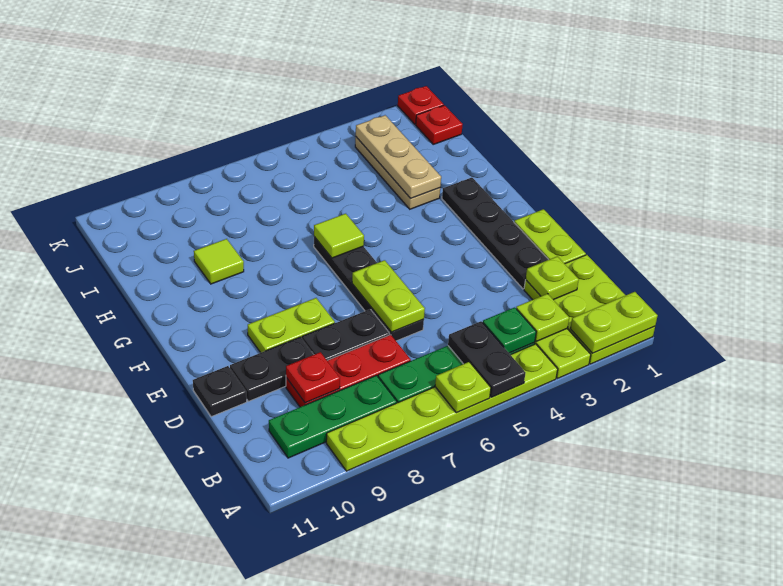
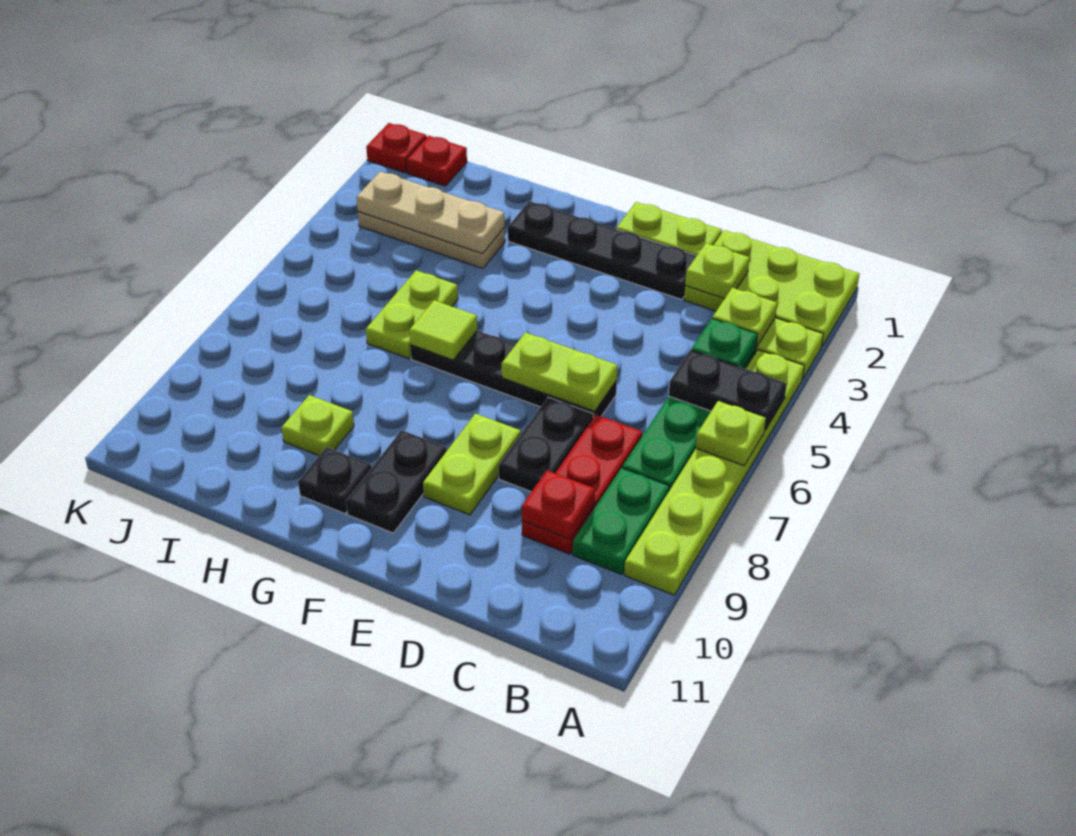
lime plate A1:A2 level 2 -> lime plate H5:H6 level 1
green plate B8:B10 level 1 -> green plate B8:B9 level 1
black plate D9:D10 level 1 -> black plate F9:F10 level 1
black plate D11 level 1 -> black plate G10 level 1
lime tile H9 level 1 -> lime plate H9 level 1

